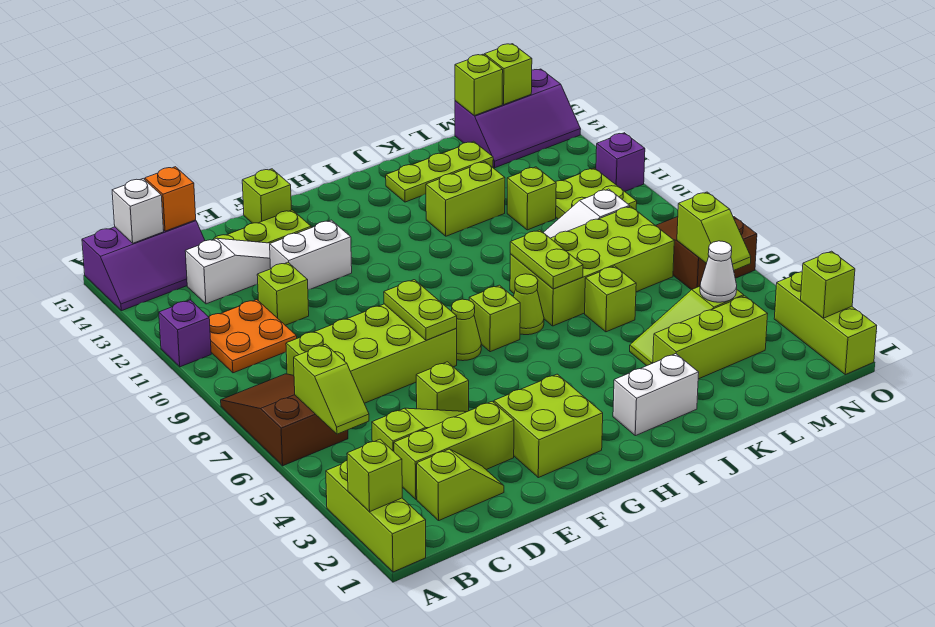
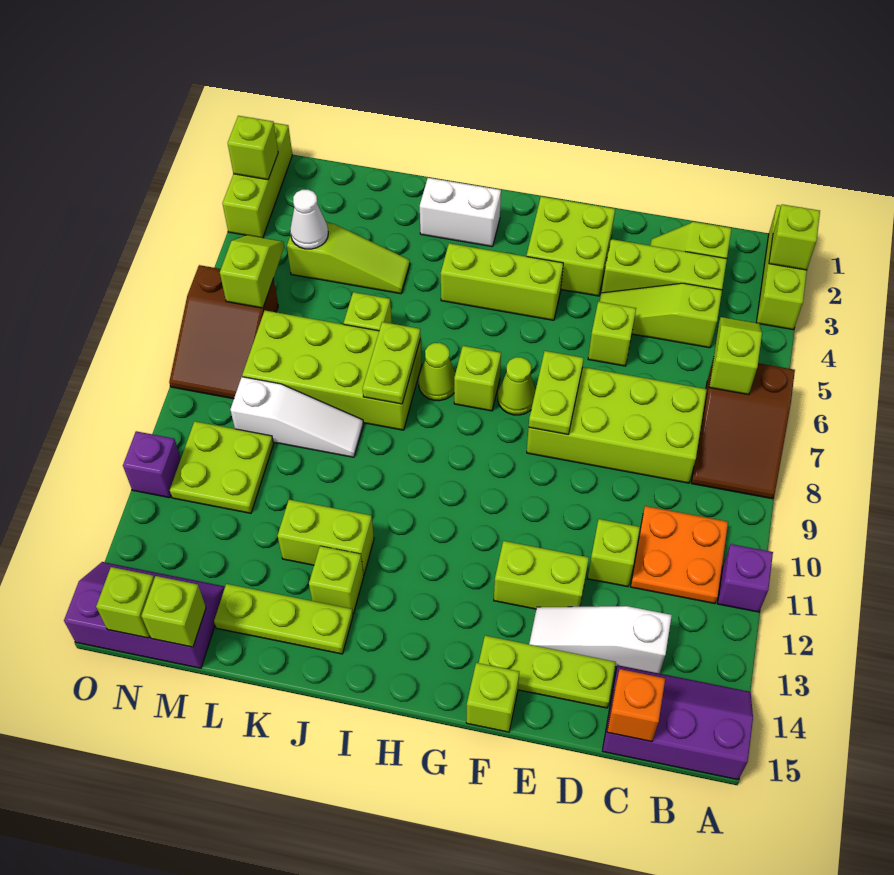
white brick B15 level 2 -> none
white brick E12:F12 level 1 -> lime brick E12:F12 level 1
lime brick K3:M3 level 1 -> lime brick G4:I4 level 1
lime brick L11 level 1 -> lime brick J13 level 1

